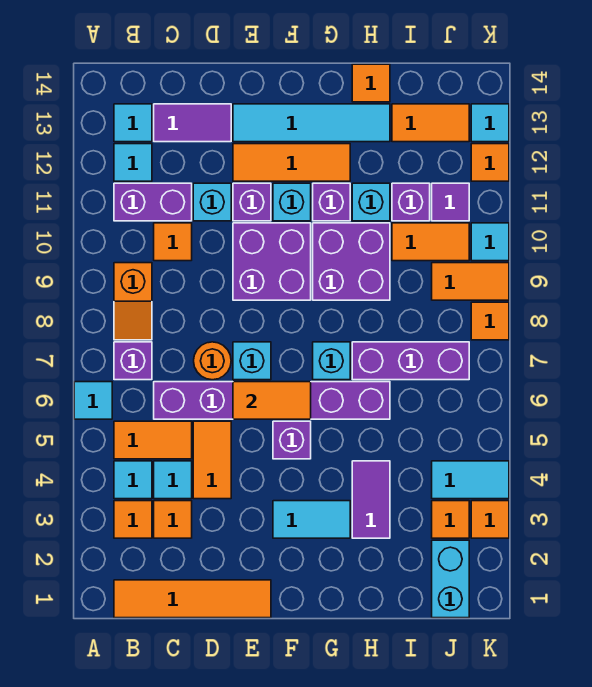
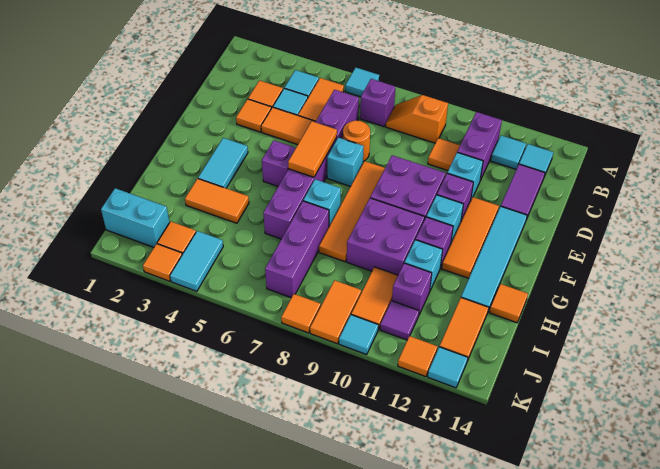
orange tile B1:E1 level 1 -> orange tile E8:H8 level 1
orange tile B3 level 1 -> orange tile D3 level 1
purple tile H3:H4 level 1 -> orange tile H3:H4 level 1

